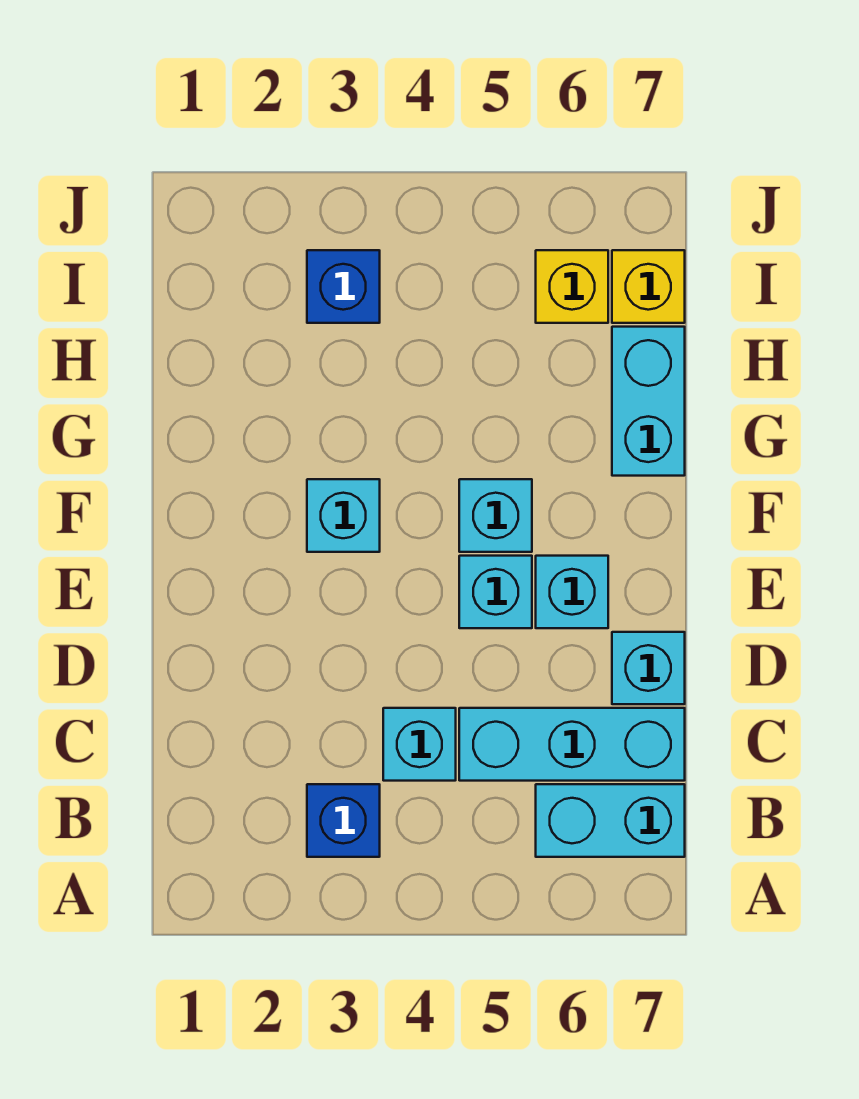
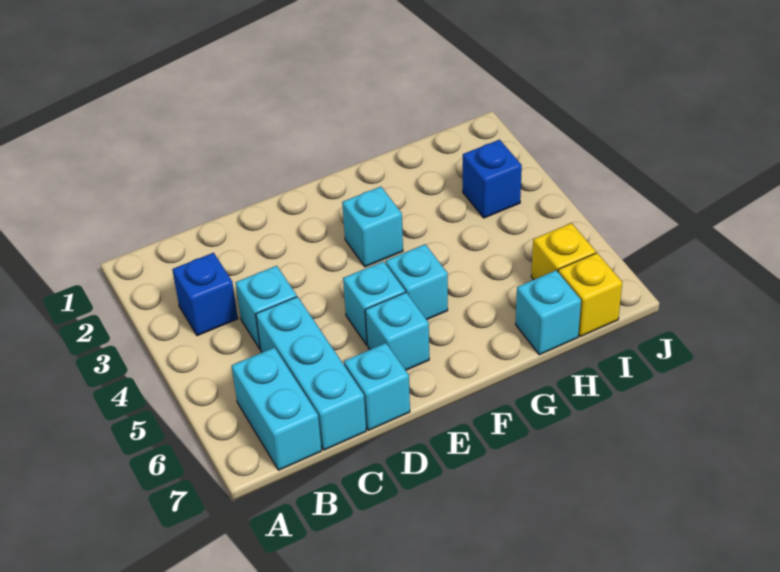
cyan brick G7:H7 level 1 -> cyan brick H7 level 1

